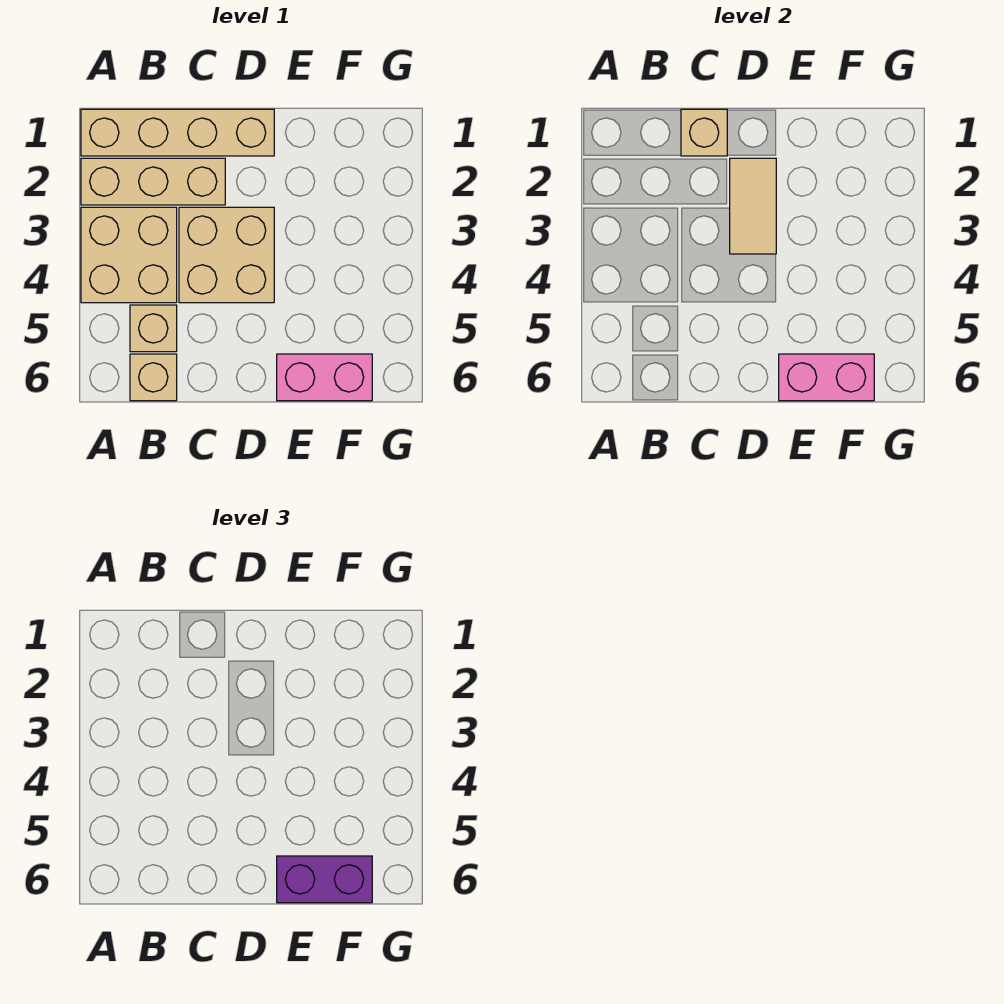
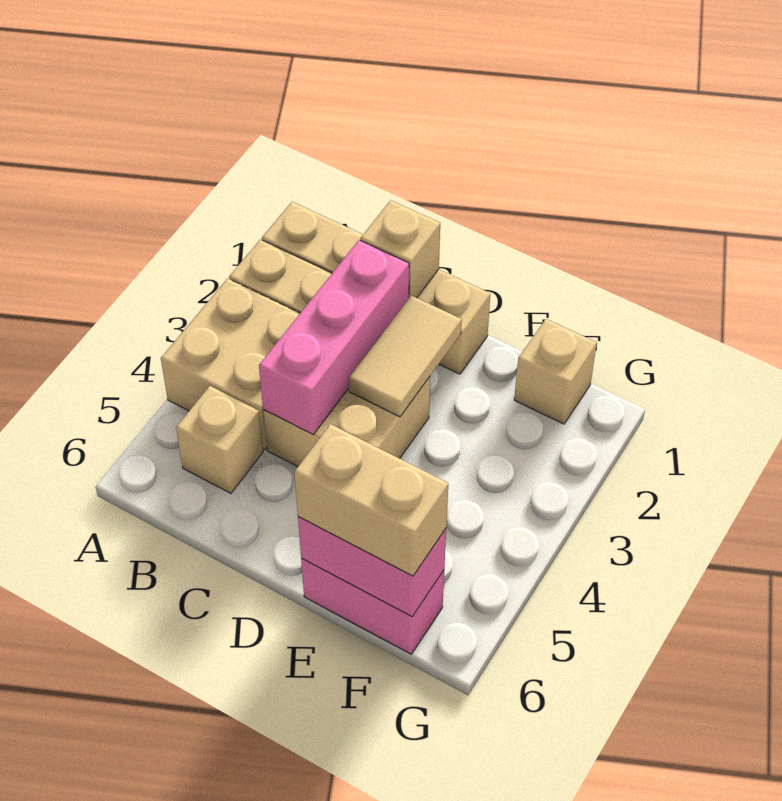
tan brick B6 level 1 -> tan brick F1 level 1
none -> pink brick C2:C4 level 2
purple brick E6:F6 level 3 -> tan brick E6:F6 level 3

